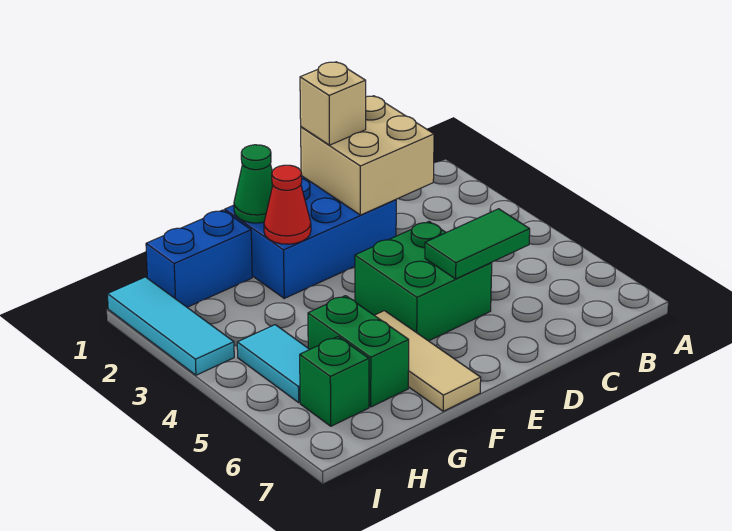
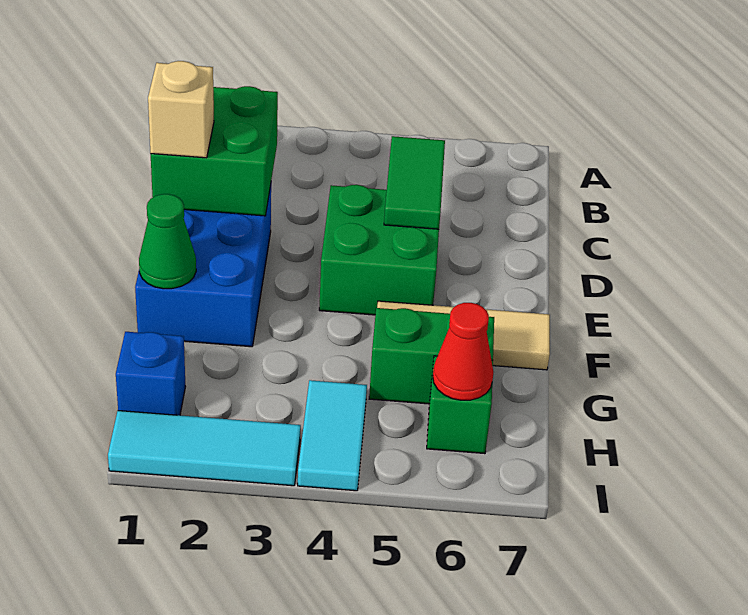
tan brick C1:D2 level 2 -> green brick C1:D2 level 2
red cone F2 level 2 -> red cone H6 level 2
blue brick G1:H1 level 1 -> blue brick H1 level 1
cyan tile H4:H5 level 1 -> cyan tile H4:I4 level 1

